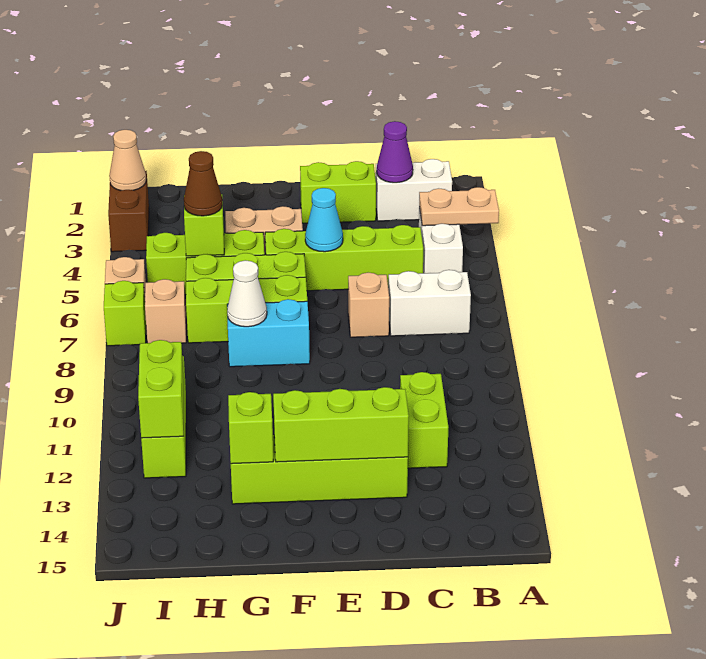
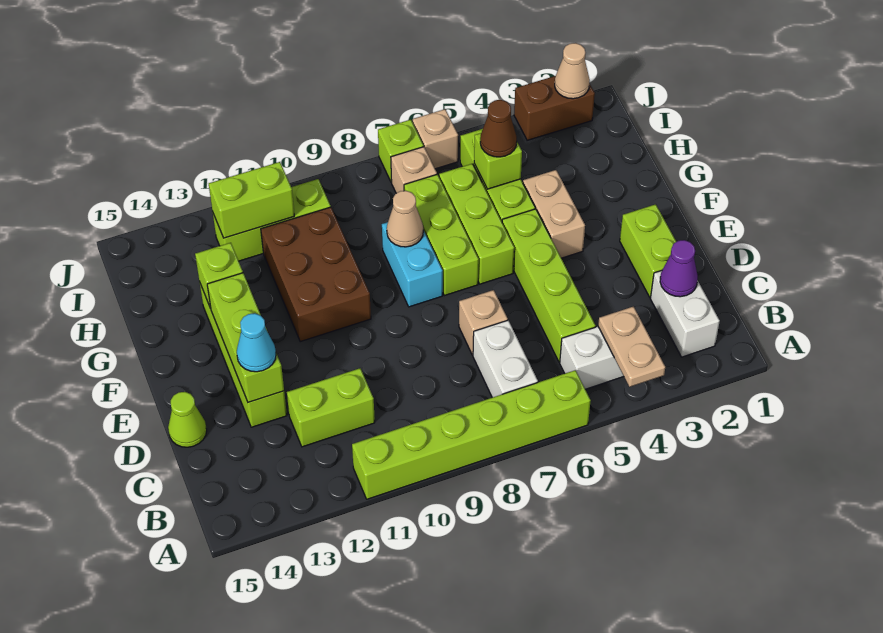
none -> lime brick A6:A11 level 1
none -> lime cone D15 level 1
cyan cone E5 level 2 -> cyan cone D13 level 3
none -> brown brick F10:H11 level 1
white cone G8 level 2 -> tan cone G8 level 2

